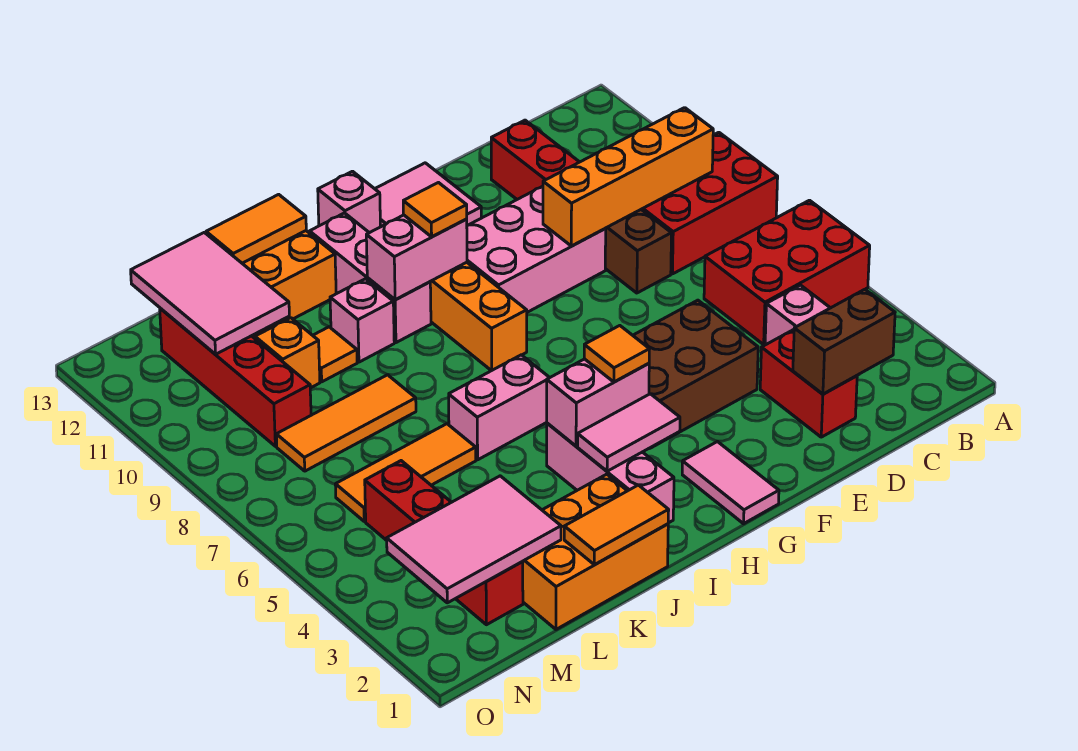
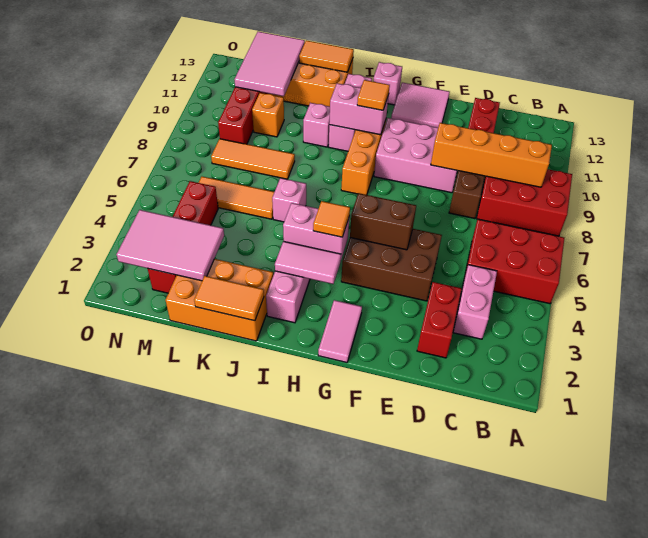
brown brick C2:D2 level 2 -> brown brick F5:G5 level 2
pink brick I6:J6 level 1 -> pink brick J6 level 1
orange tile K10 level 1 -> none

